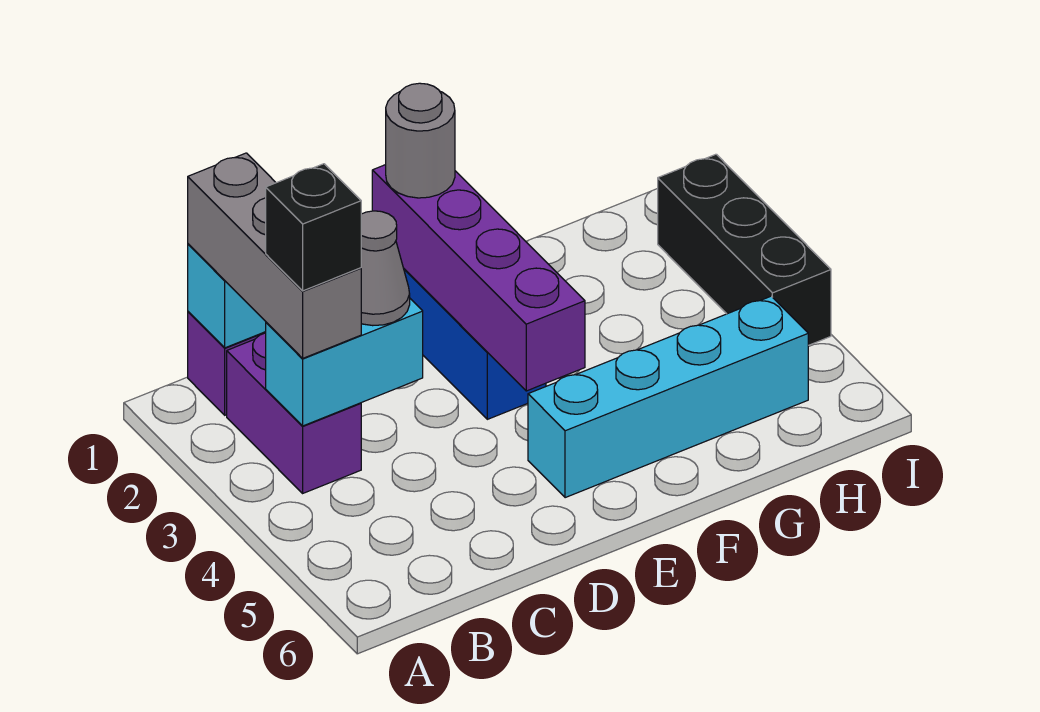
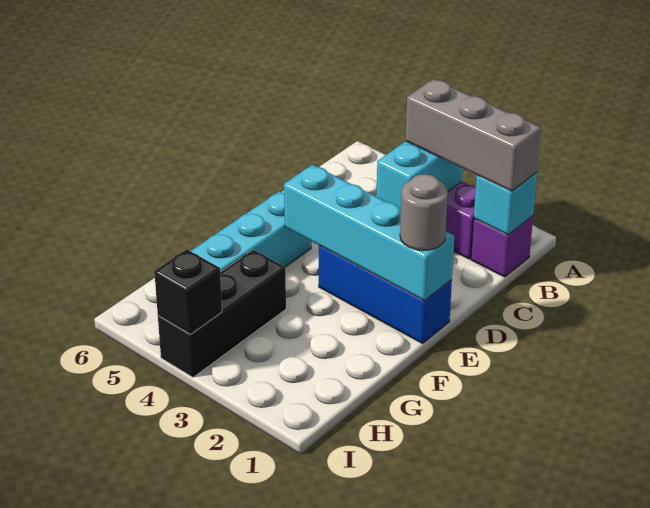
black brick B3 level 4 -> black brick I4 level 2
grey cone C3 level 3 -> none
purple brick E1:E4 level 2 -> cyan brick E1:E4 level 2
black brick I2:I4 level 1 -> black brick G4:I4 level 1

